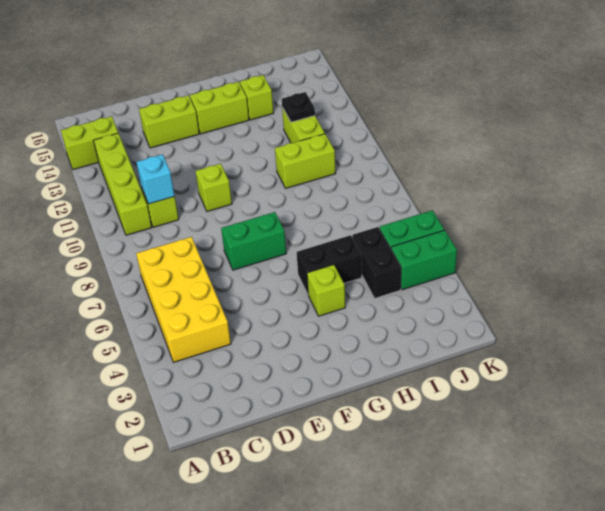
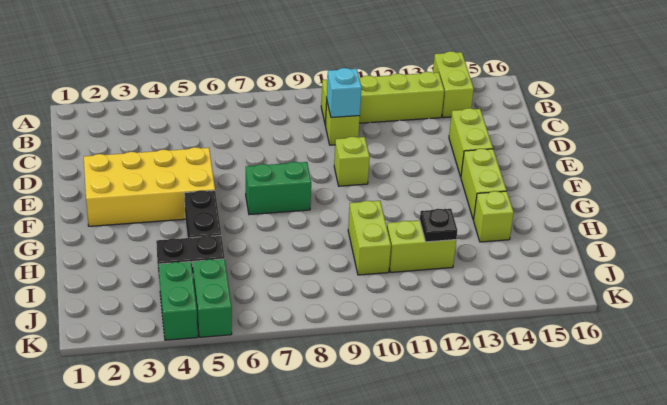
yellow brick B4:C7 level 1 -> yellow brick E2:F5 level 1
green brick E7:F7 level 1 -> green brick F7:F8 level 1
lime brick G4 level 1 -> none

